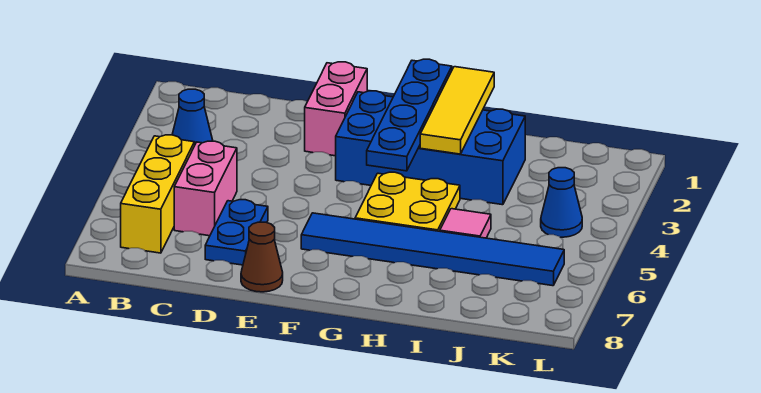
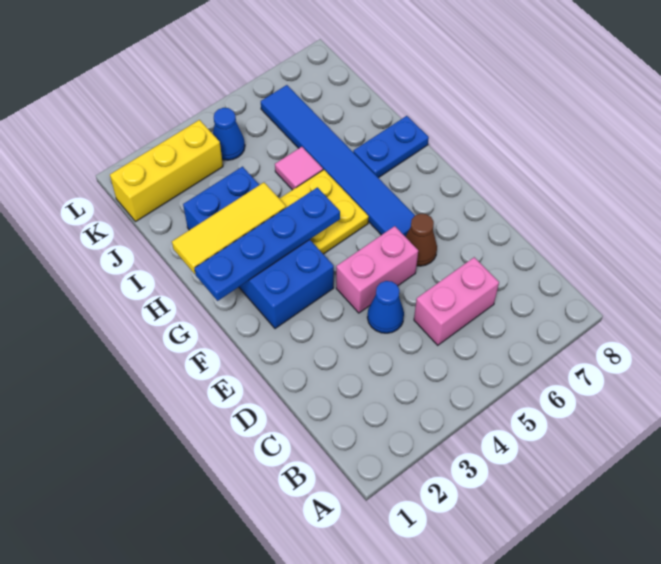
blue cone B3 level 1 -> blue cone D4 level 1
yellow brick B5:B7 level 1 -> yellow brick K1:K3 level 1
blue plate D6:D7 level 1 -> blue plate H7:H8 level 1
pink brick E1:E2 level 1 -> pink brick E4:E5 level 1
brown cone E8 level 1 -> brown cone E6 level 1

